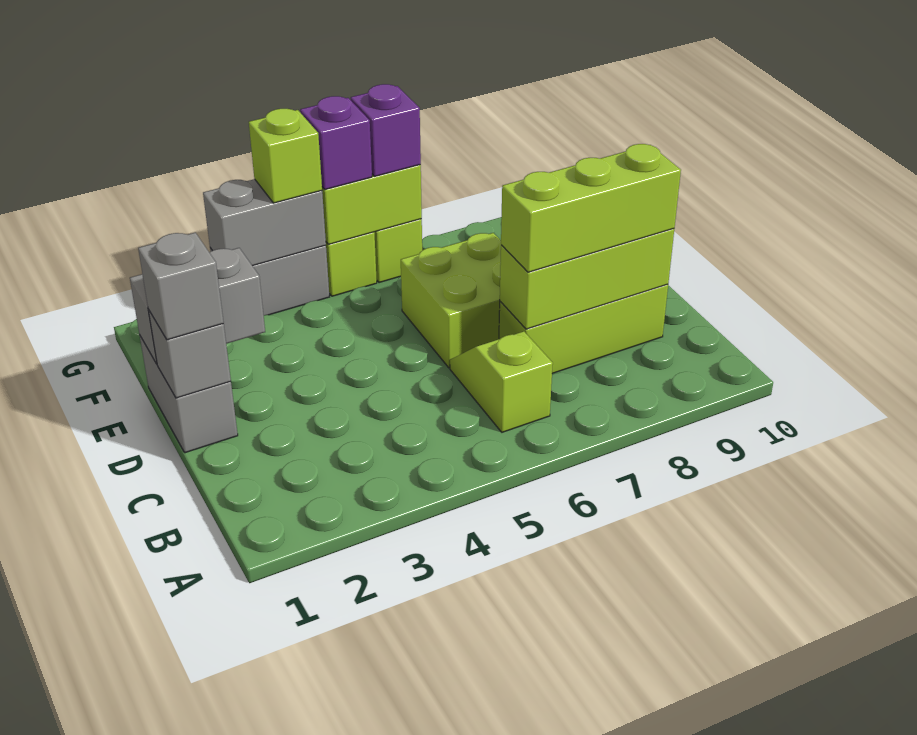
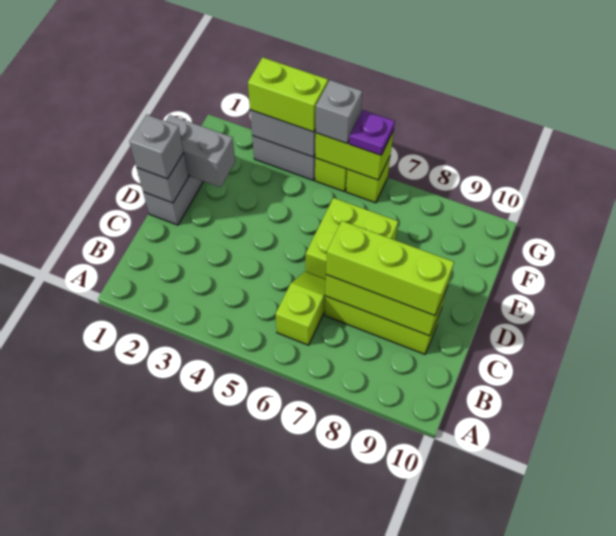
lime brick G4 level 3 -> lime brick G3:G4 level 3
purple brick G5 level 3 -> grey brick G5 level 3
purple brick G6 level 3 -> purple plate G6 level 3

